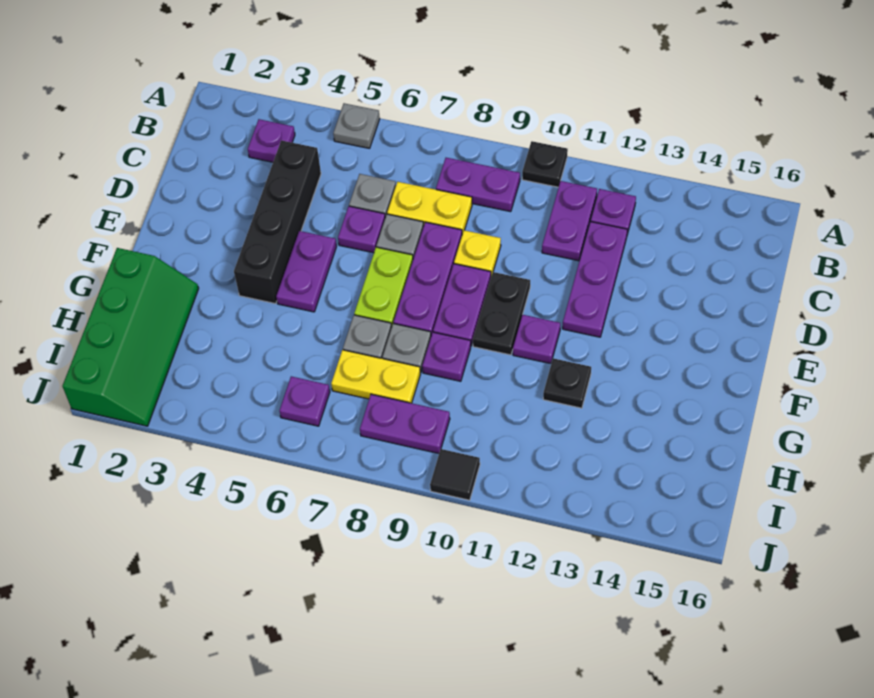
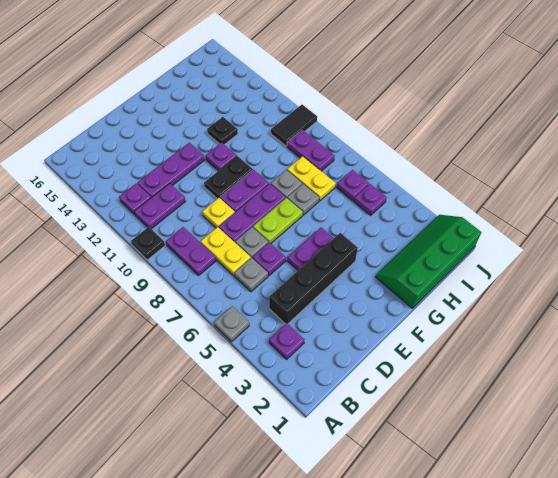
purple plate G9 level 1 -> purple plate I5 level 1
black tile J10 level 1 -> black tile I10:J10 level 1

